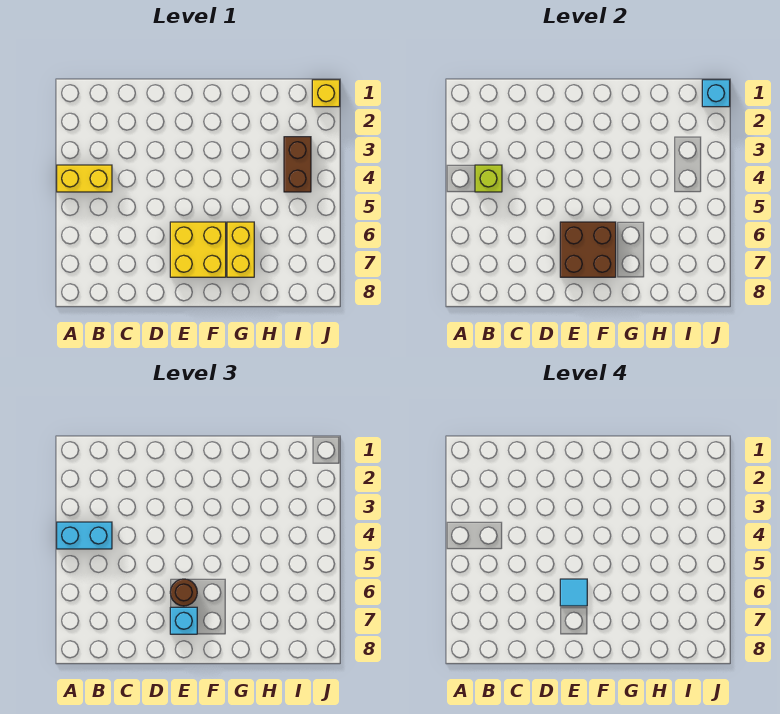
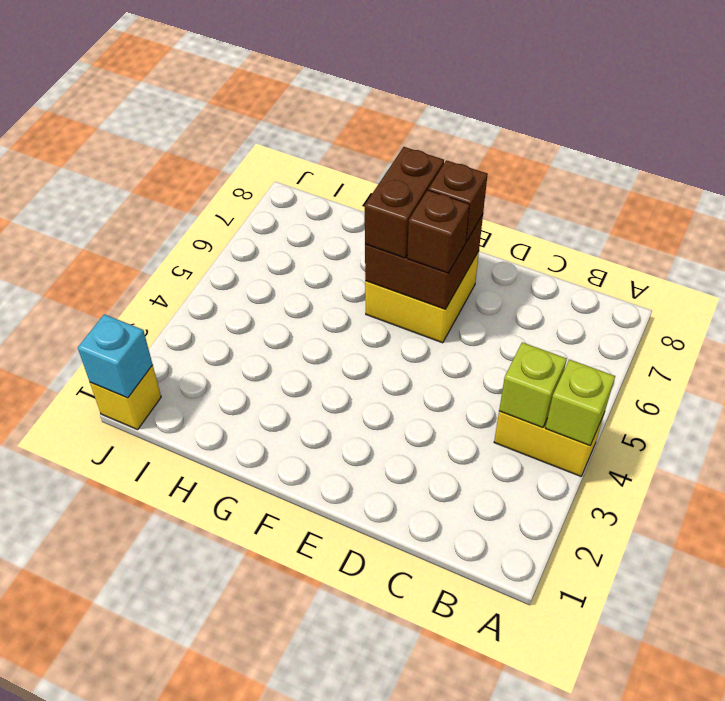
none -> lime brick A4 level 2
cyan brick A4:B4 level 3 -> none
brown round brick E6 level 3 -> brown brick E6 level 3
cyan tile E6 level 4 -> none
cyan brick E7 level 3 -> brown brick E7 level 3
yellow brick G6:G7 level 1 -> none
brown brick I3:I4 level 1 -> brown brick F6:F7 level 3

